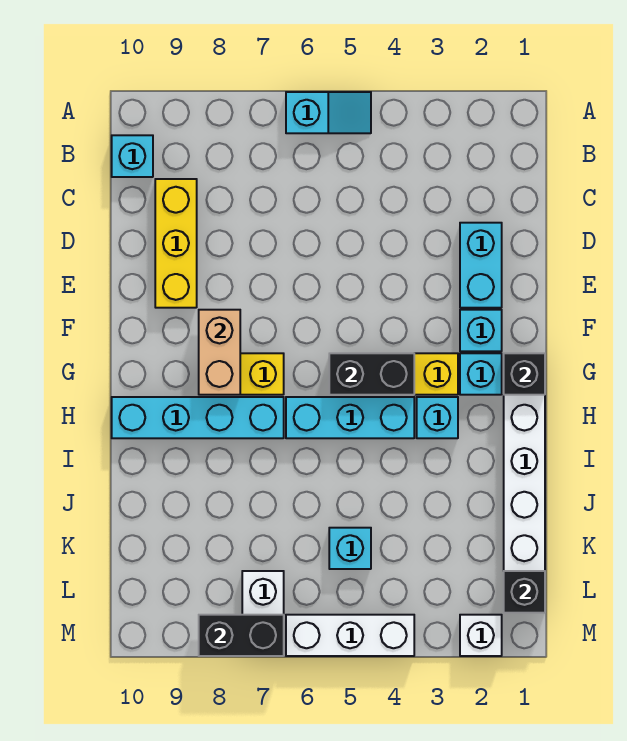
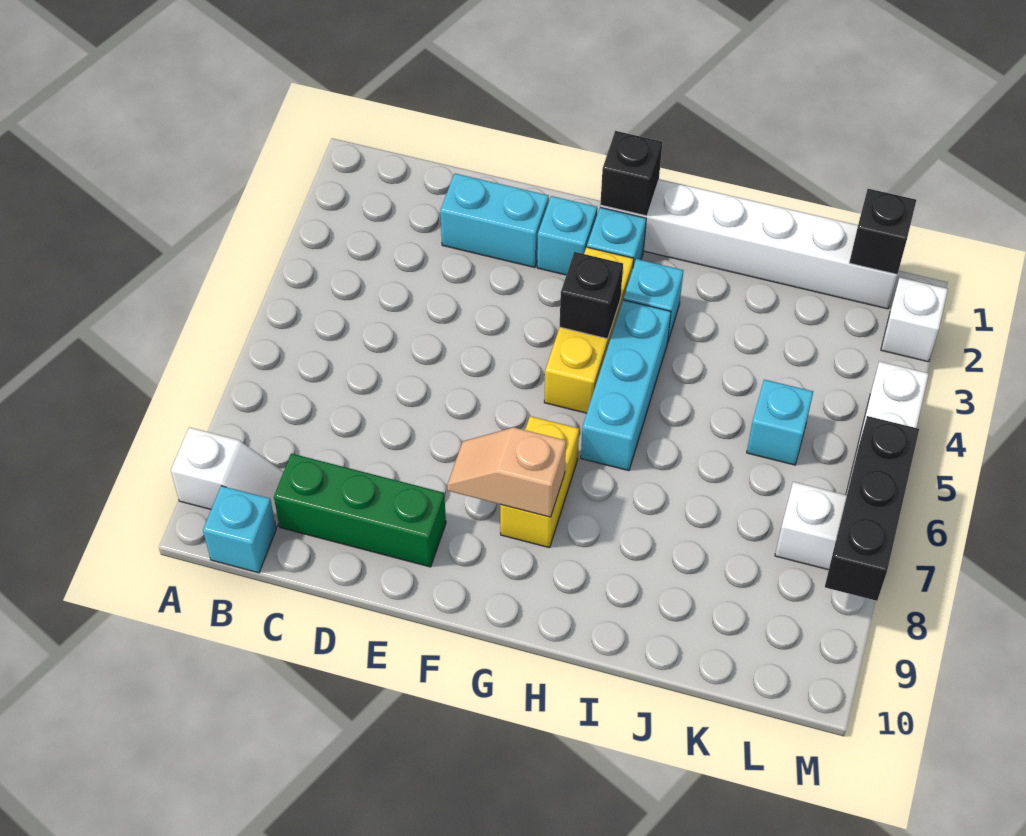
cyan slope A5:A6 level 1 top 6 -> none
none -> white slope A9:B9 level 1 top A
yellow brick C9:E9 level 1 -> green brick C9:E9 level 1
tan brick F8:G8 level 2 -> tan slope F8:G8 level 2 top G
black brick G4:G5 level 2 -> black brick G4 level 2
cyan brick H7:H10 level 1 -> none
black brick M7:M8 level 2 -> black brick M6:M8 level 2

